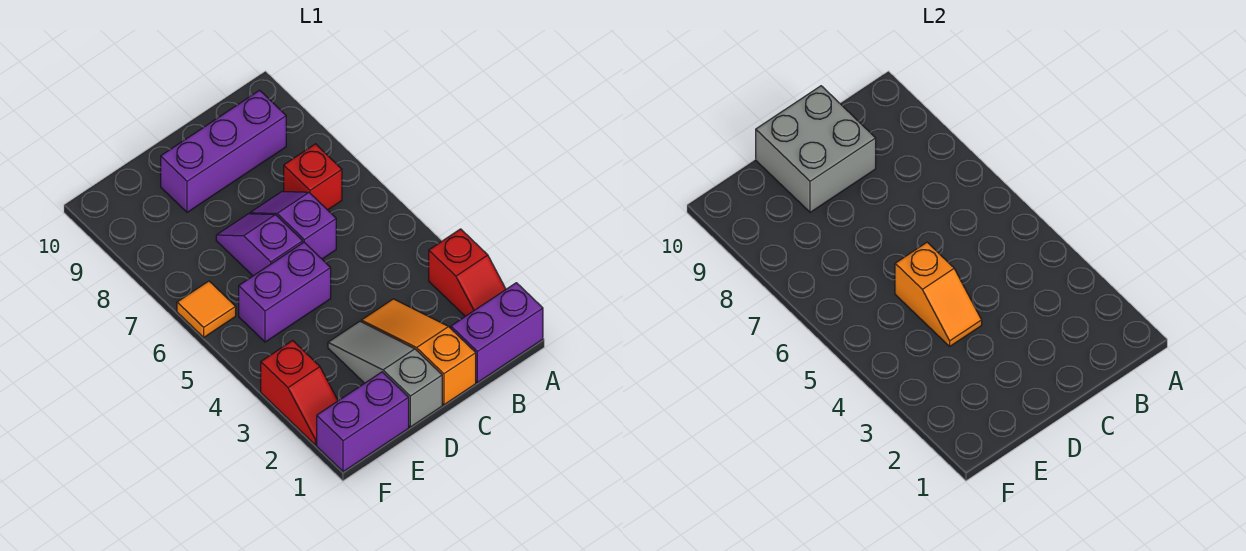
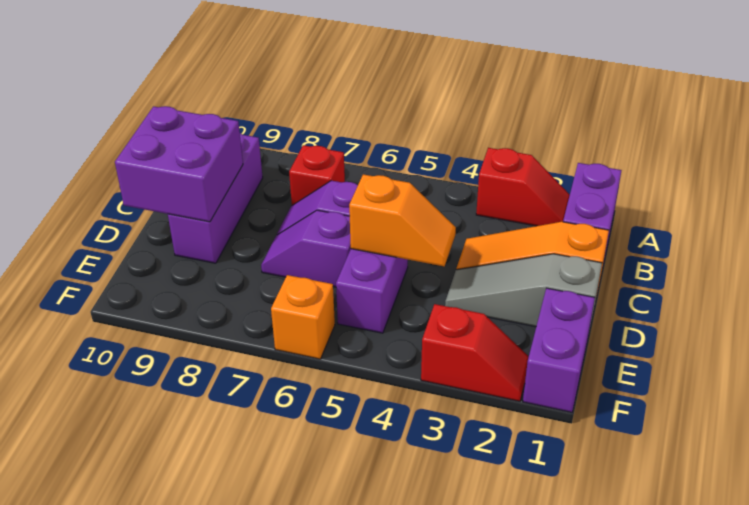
grey brick C9:D10 level 2 -> purple brick C9:D10 level 2
orange tile F6 level 1 -> orange brick F6 level 1

